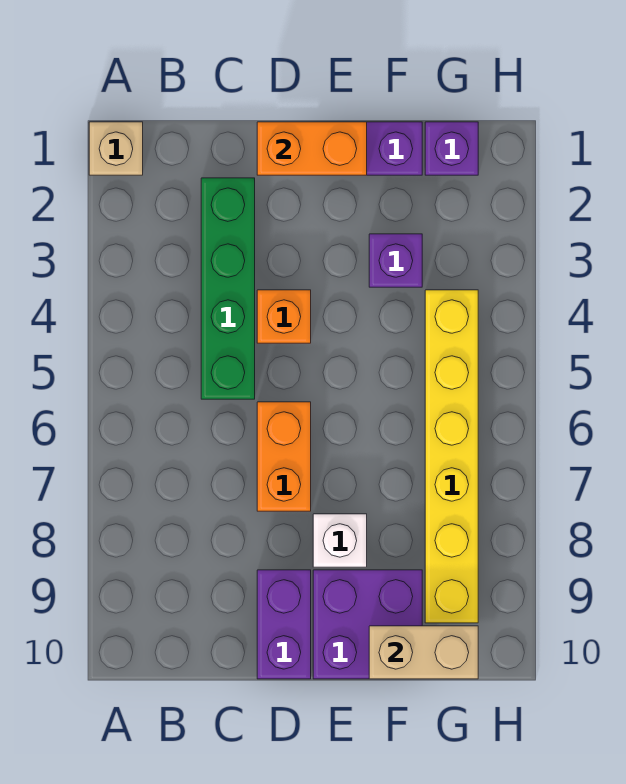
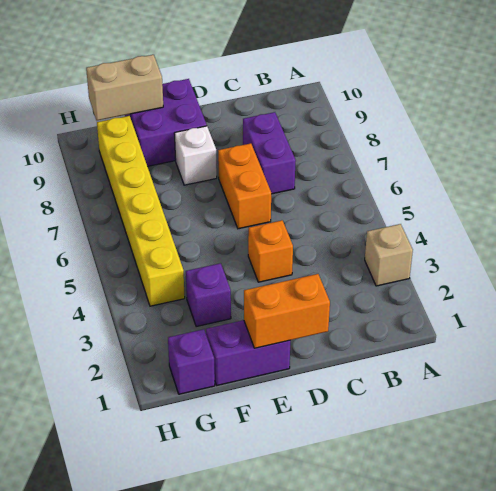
tan brick A1 level 1 -> tan brick A3 level 1
green brick C2:C5 level 1 -> none
purple brick D9:D10 level 1 -> purple brick C7:C8 level 1

